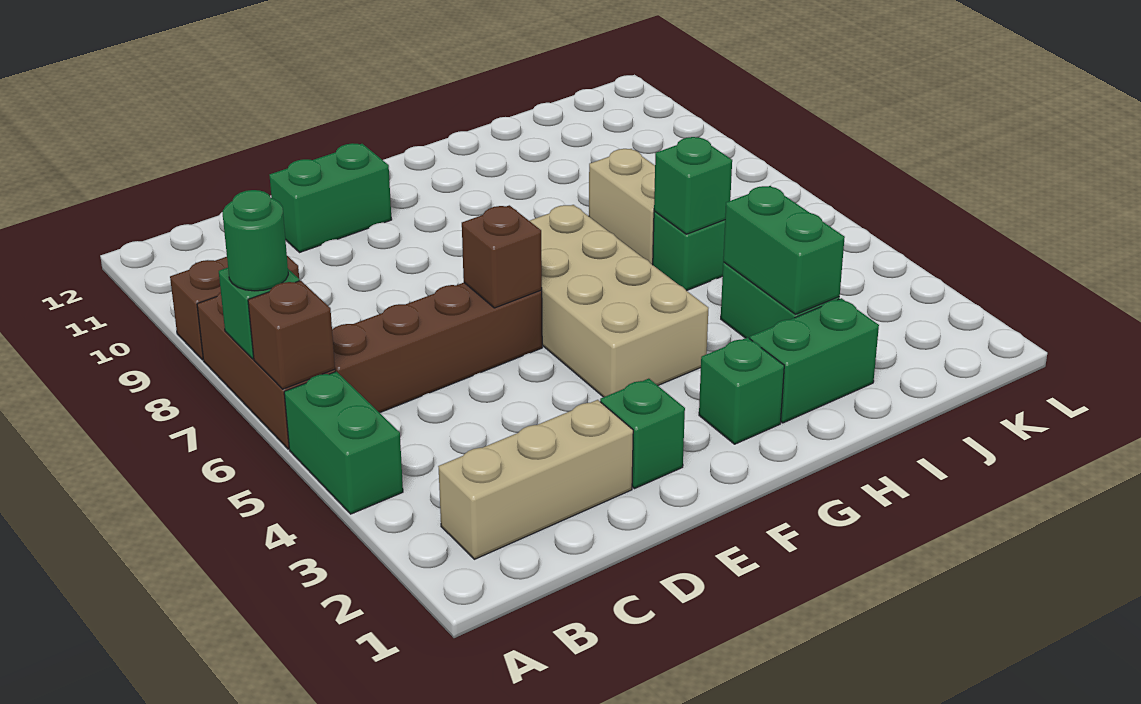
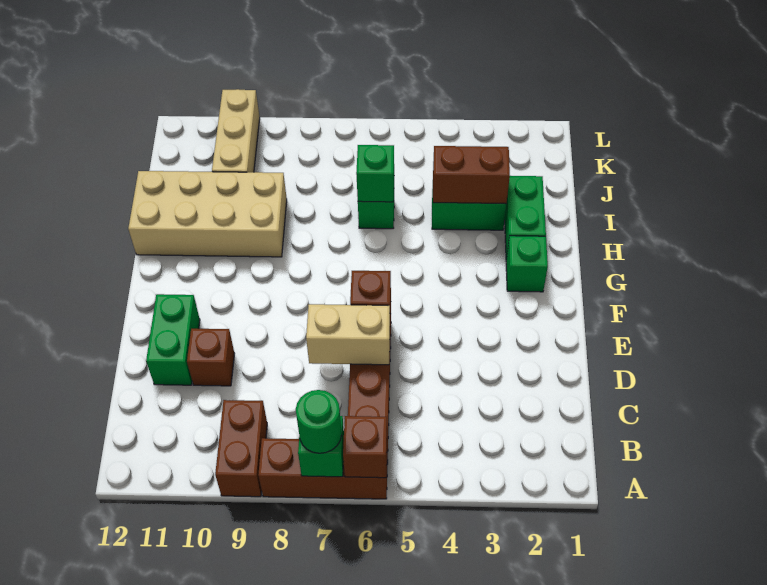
green brick A4:A5 level 1 -> none
tan brick B2:D2 level 1 -> tan brick J10:L10 level 1
none -> brown brick D10 level 1
green brick E2 level 1 -> none
tan brick F4:G7 level 1 -> tan brick H9:I12 level 1
green brick I3:I4 level 2 -> brown brick I3:I4 level 2
tan brick I7:I8 level 1 -> tan brick D6:D7 level 2

